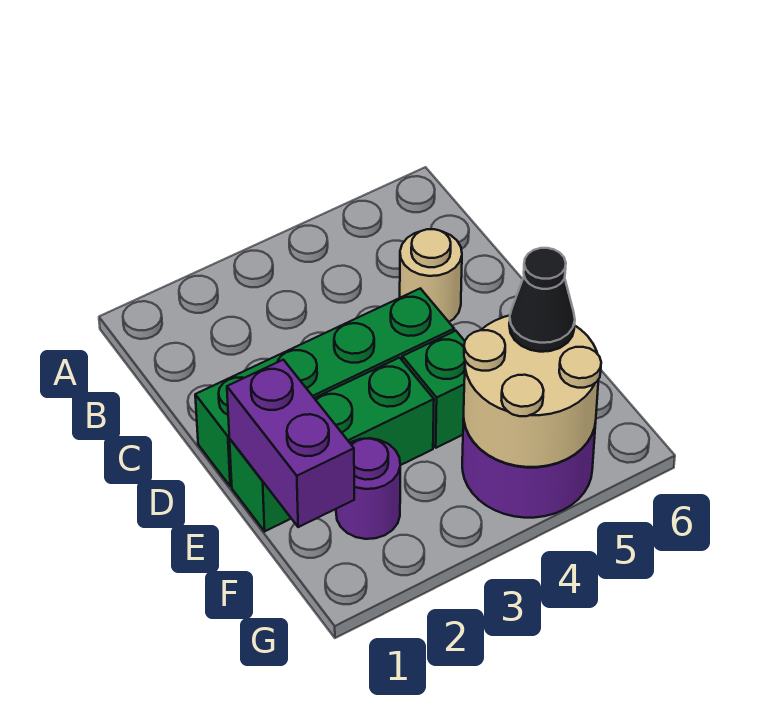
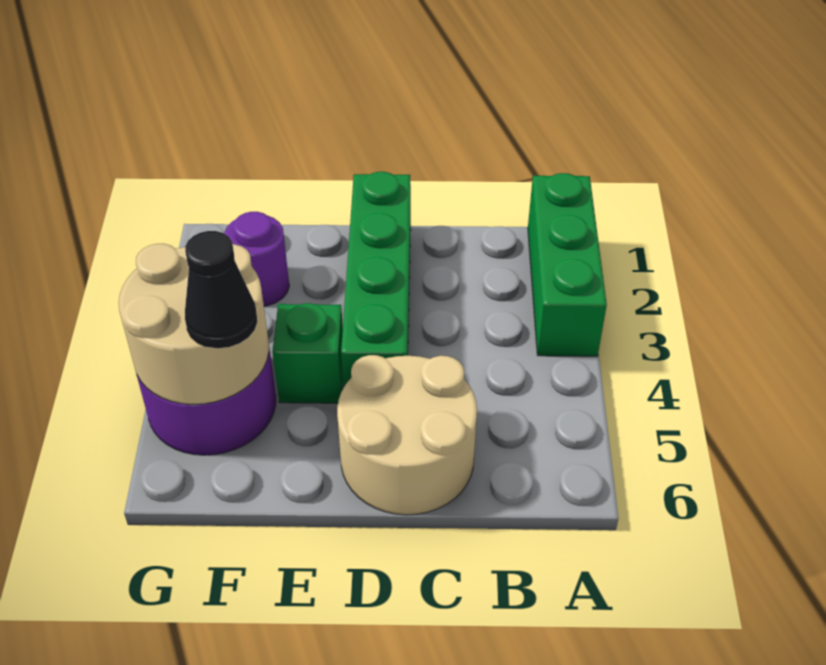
tan round brick C5 level 1 -> tan round brick C5:D6 level 1
green brick E1:E3 level 1 -> green brick A1:A3 level 1
purple brick E1:F1 level 2 -> none

